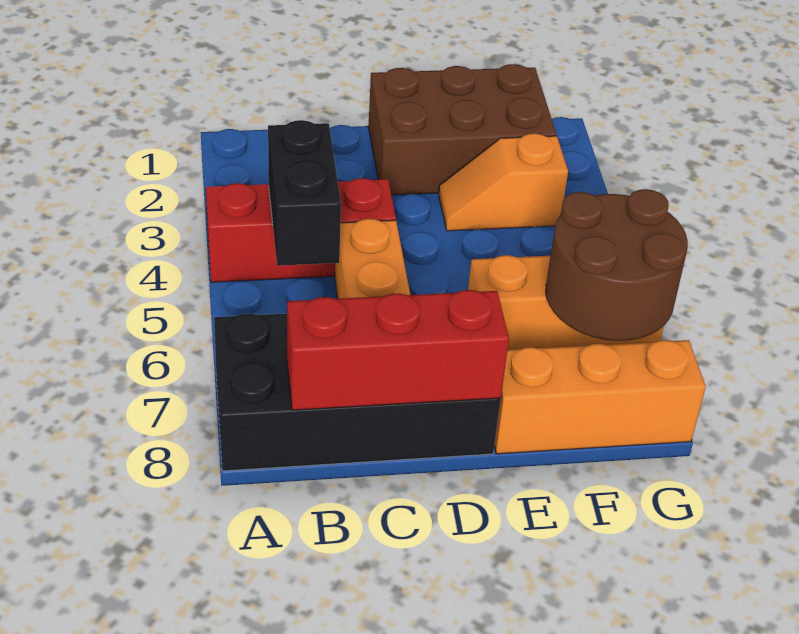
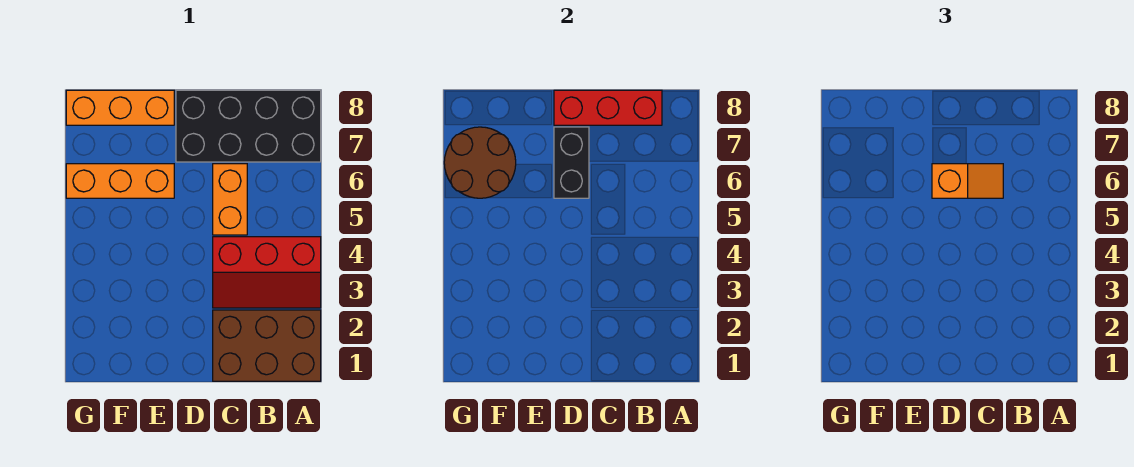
black brick B4:B5 level 2 -> black brick D6:D7 level 2
brown brick D1:F2 level 1 -> brown brick A1:C2 level 1
orange slope E3:F3 level 1 top F -> orange slope C6:D6 level 3 top D

